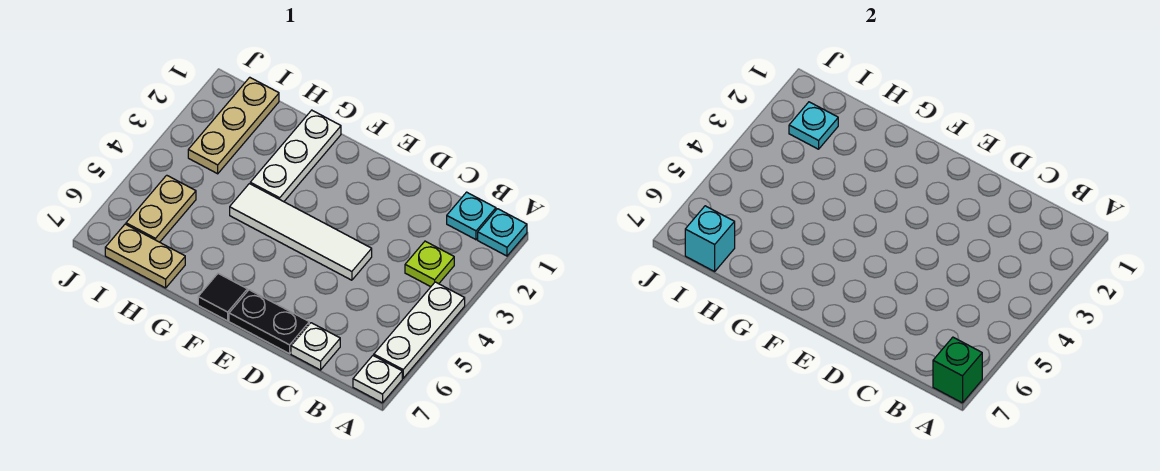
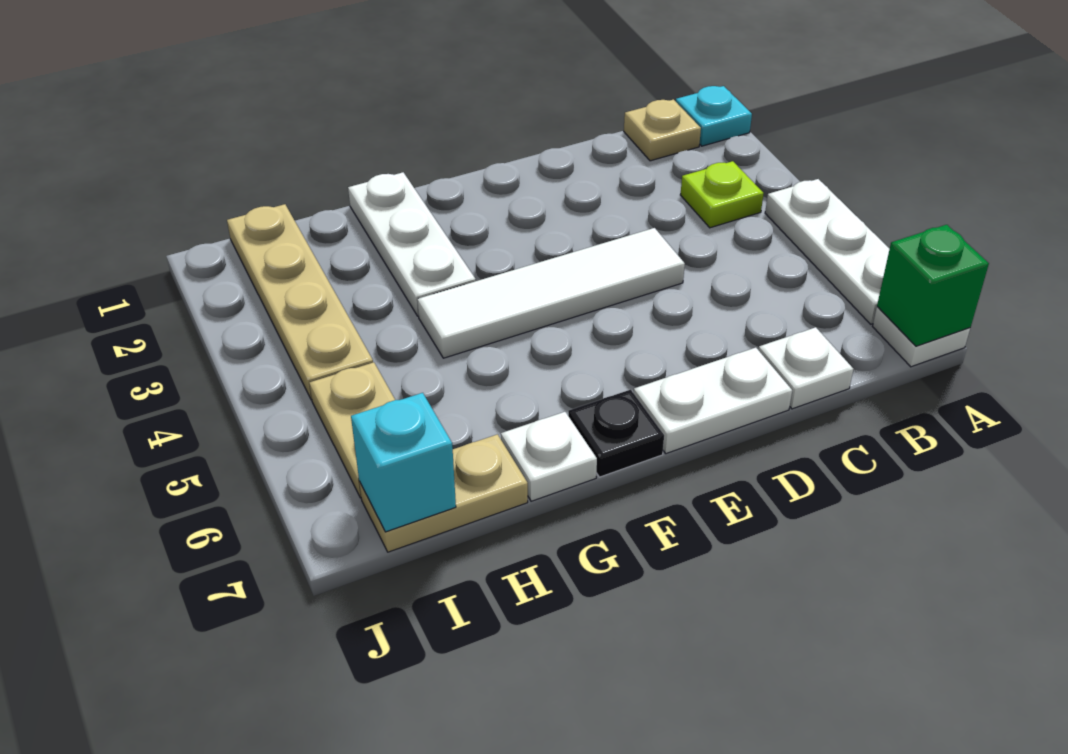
cyan plate B1 level 1 -> tan plate B1 level 1
black plate D7:E7 level 1 -> white plate D7:E7 level 1
black tile F7 level 1 -> black plate F7 level 1
none -> white plate G7 level 1
tan plate I1:I3 level 1 -> tan plate I1:I4 level 1
cyan plate I2 level 2 -> none

